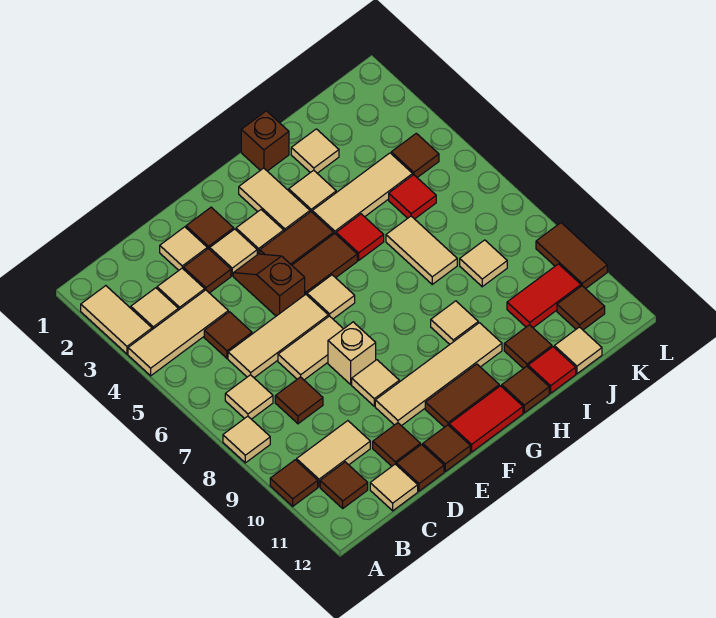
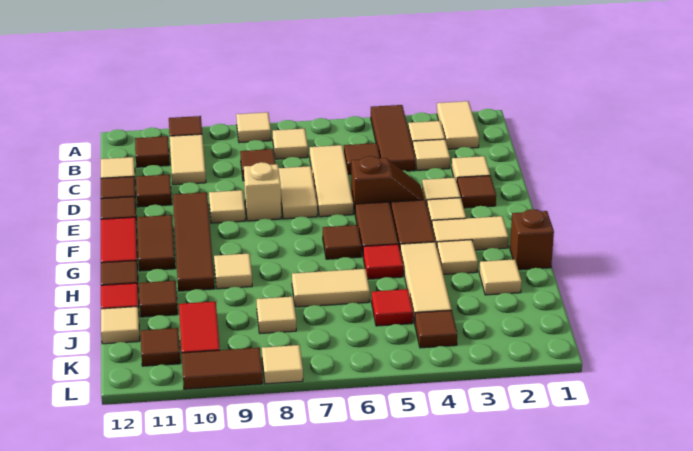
tan tile A2:A3 level 1 -> tan tile A2:B2 level 1
tan tile A4:C4 level 1 -> brown tile A4:C4 level 1
brown tile D3 level 1 -> brown tile G6 level 1
tan tile E10:H10 level 1 -> brown tile E10:H10 level 1
tan tile F6 level 1 -> tan tile L8 level 1

